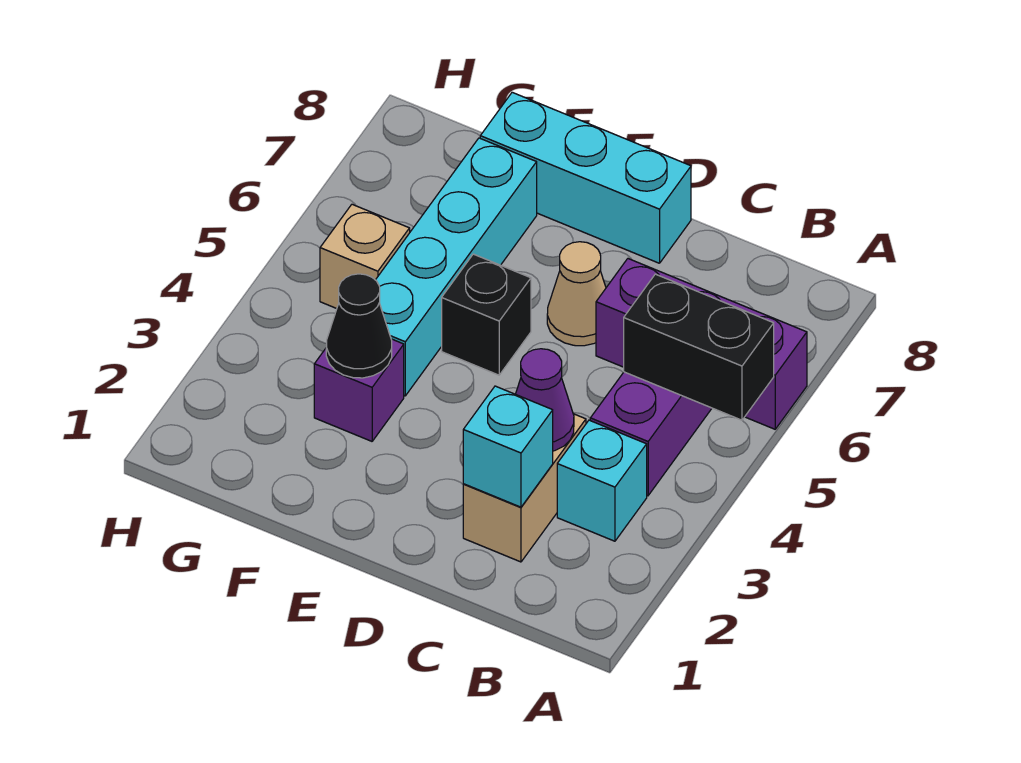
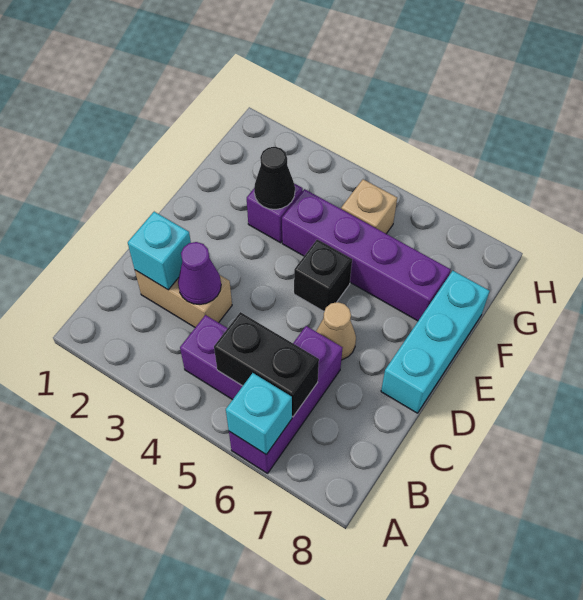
black brick A5:B5 level 2 -> black brick B5:B6 level 2
cyan brick B3 level 1 -> cyan brick A6 level 2
cyan brick F4:F7 level 1 -> purple brick F4:F7 level 1

